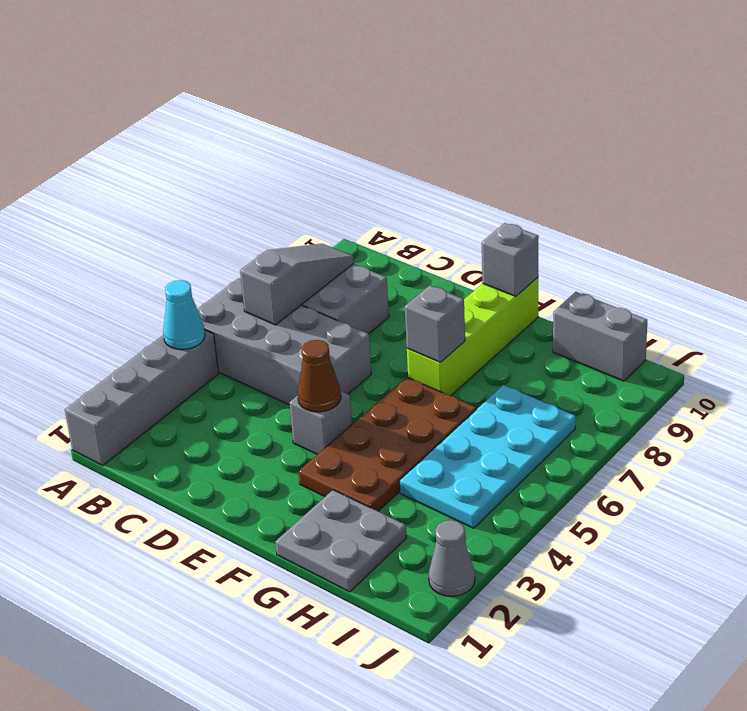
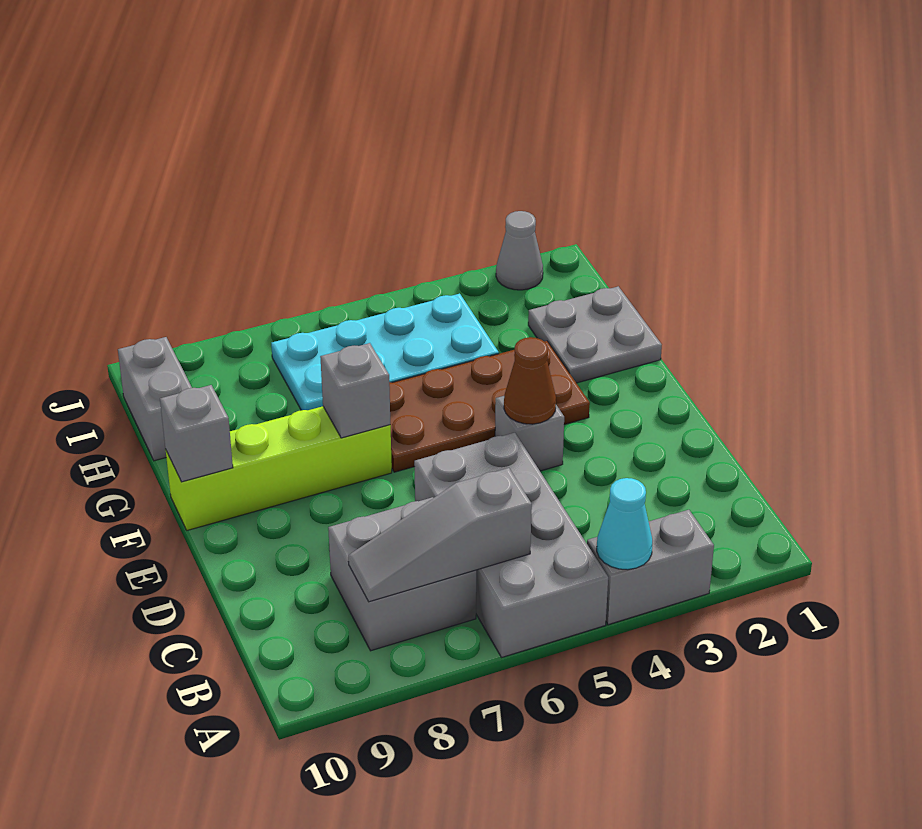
grey brick A1:A4 level 1 -> grey brick A3:A4 level 1

